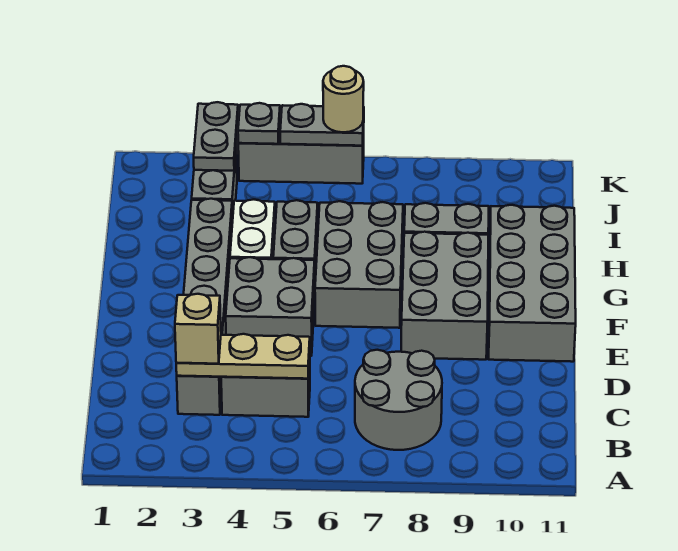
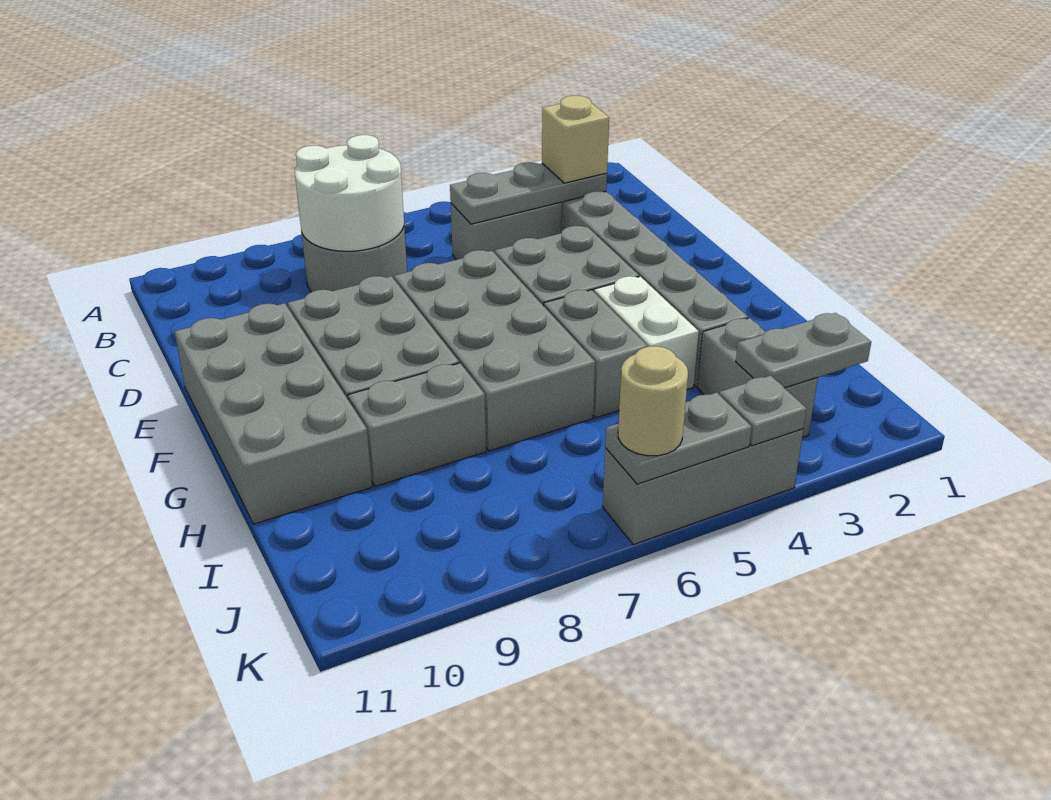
none -> white round brick B7:C8 level 2
tan plate C3:C5 level 2 -> grey plate C3:C5 level 2
grey brick F6:H7 level 1 -> grey brick E6:H7 level 1
grey plate J3:K3 level 2 -> grey plate J2:J3 level 2

